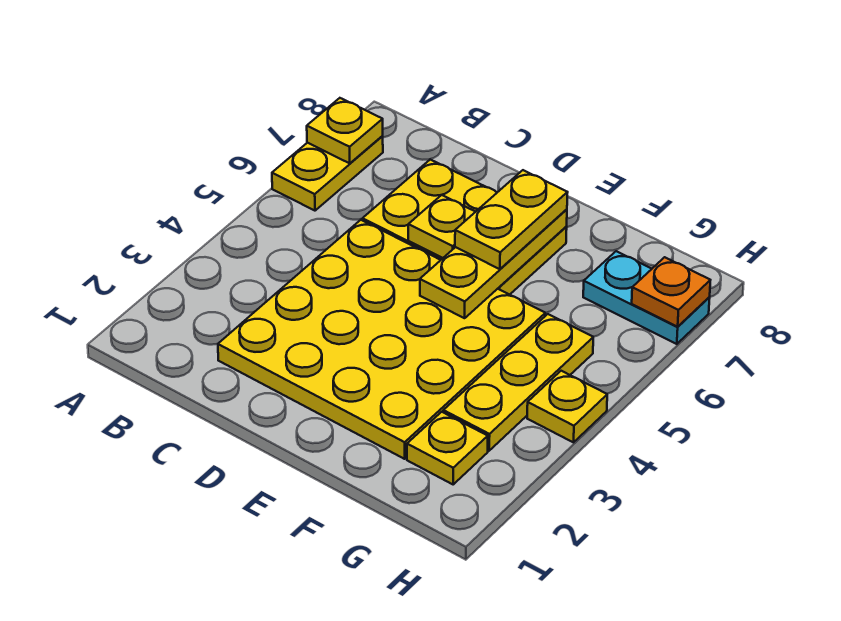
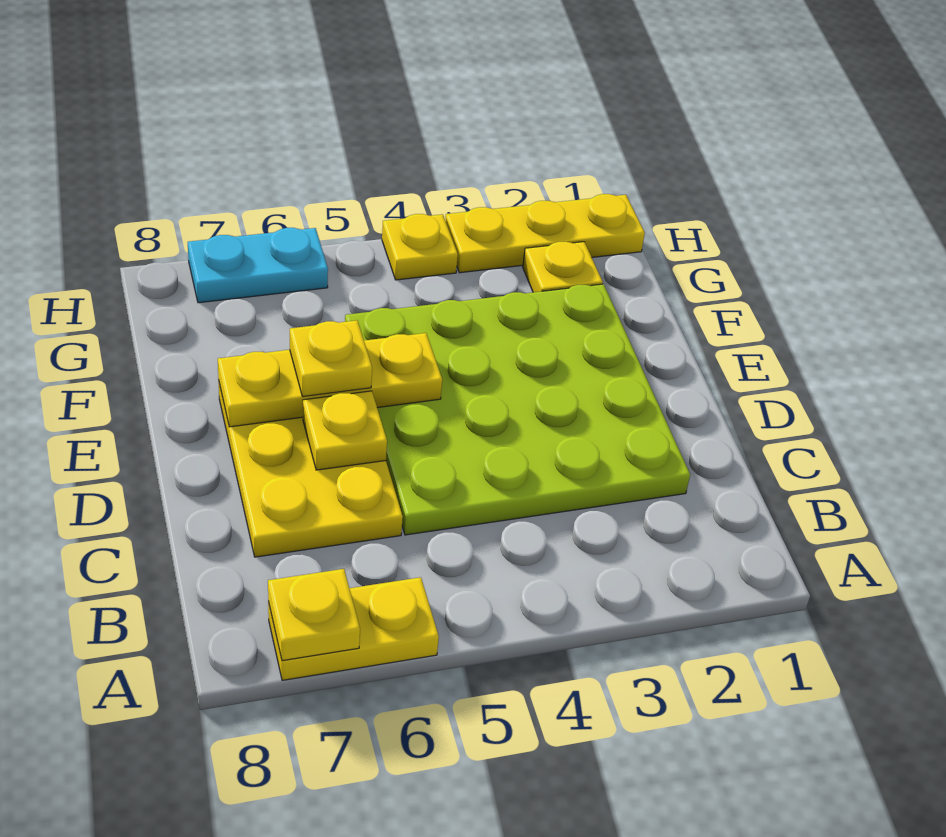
yellow plate C2:F5 level 1 -> lime plate C2:F5 level 1
yellow plate E6:E7 level 3 -> yellow plate E6 level 3
yellow plate G3:G5 level 1 -> yellow plate H1:H3 level 1
cyan plate G7:H7 level 1 -> cyan plate H6:H7 level 1
orange plate H7 level 2 -> none

